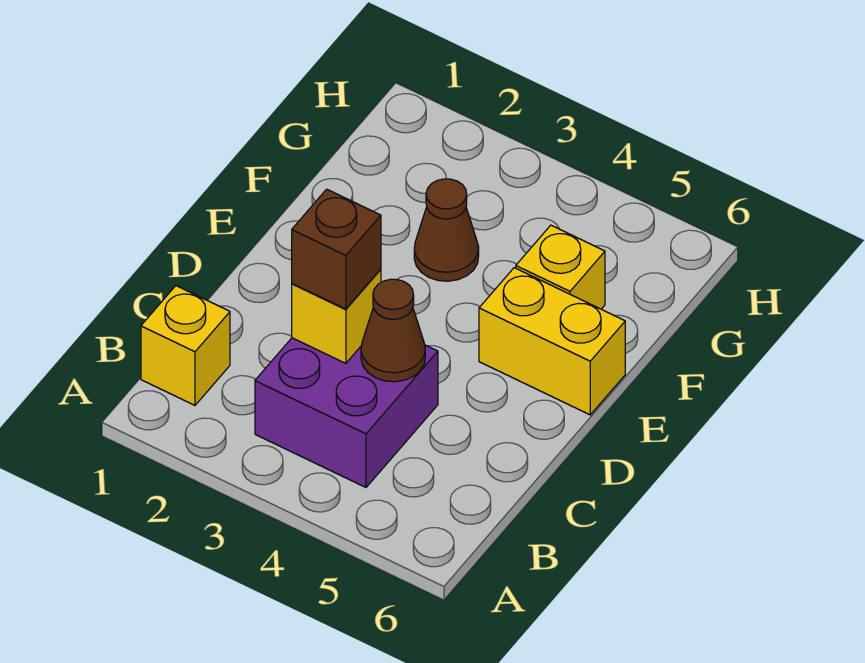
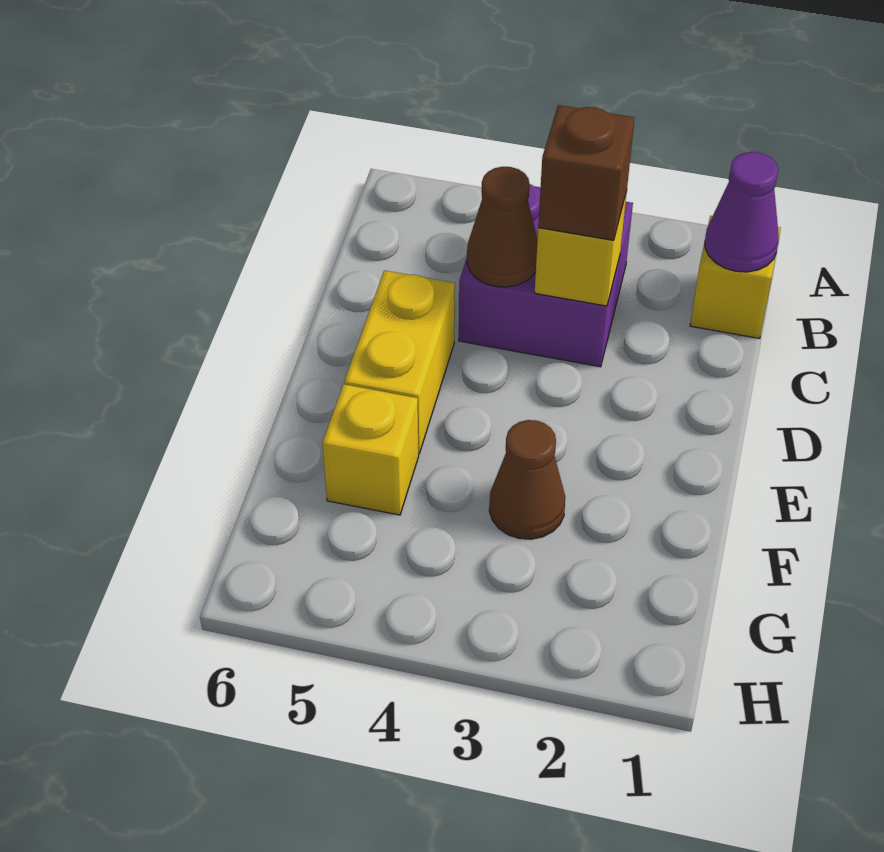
none -> purple cone B1 level 2
yellow brick E5:E6 level 1 -> yellow brick D5:E5 level 1

